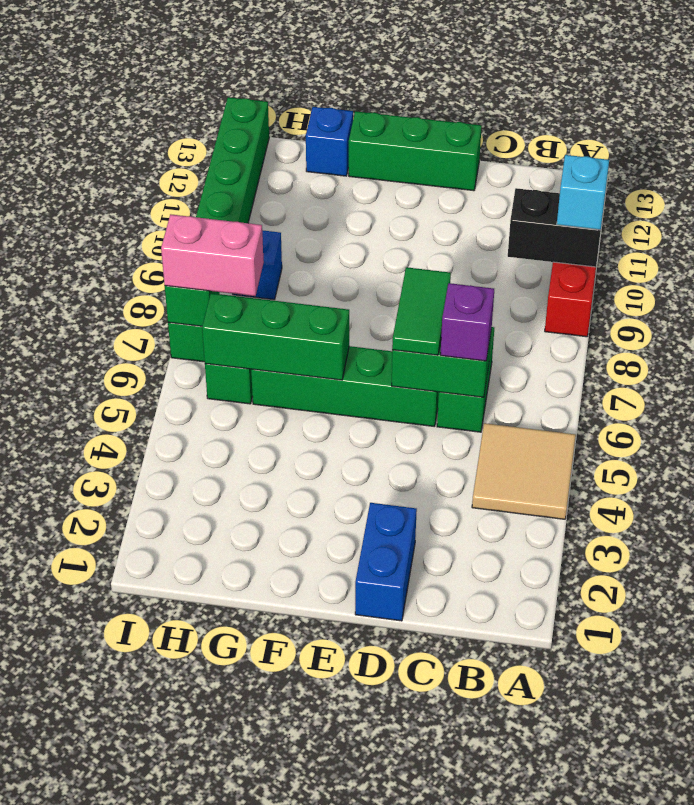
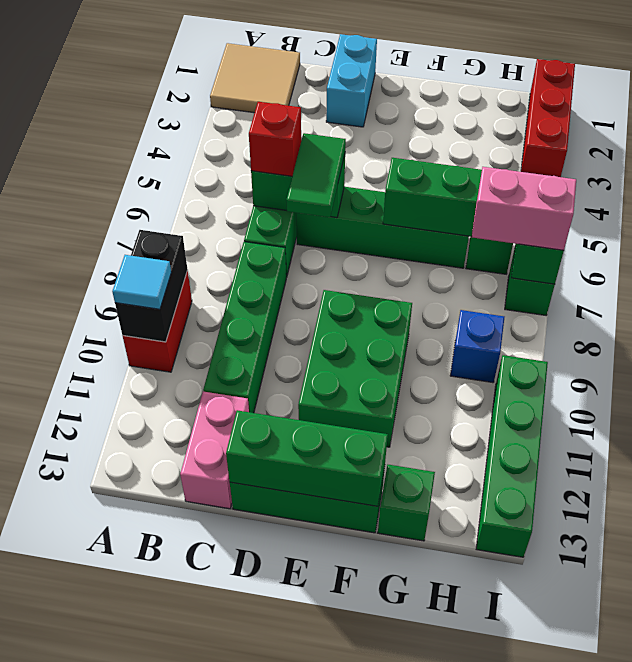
tan tile A4:B5 level 1 -> tan tile A1:B2 level 1
black brick A10:B10 level 2 -> black brick A9:A10 level 2
cyan brick A10 level 3 -> cyan tile A10 level 3
purple brick C6 level 3 -> red brick C6 level 3
none -> green brick C8:C11 level 1
none -> pink brick C12:C13 level 1
blue brick D1:D2 level 1 -> cyan brick D1:D2 level 1
none -> green brick D13:F13 level 2
none -> green brick E9:F11 level 1
blue brick G13 level 1 -> green brick G13 level 1
none -> red brick I1:I3 level 1

